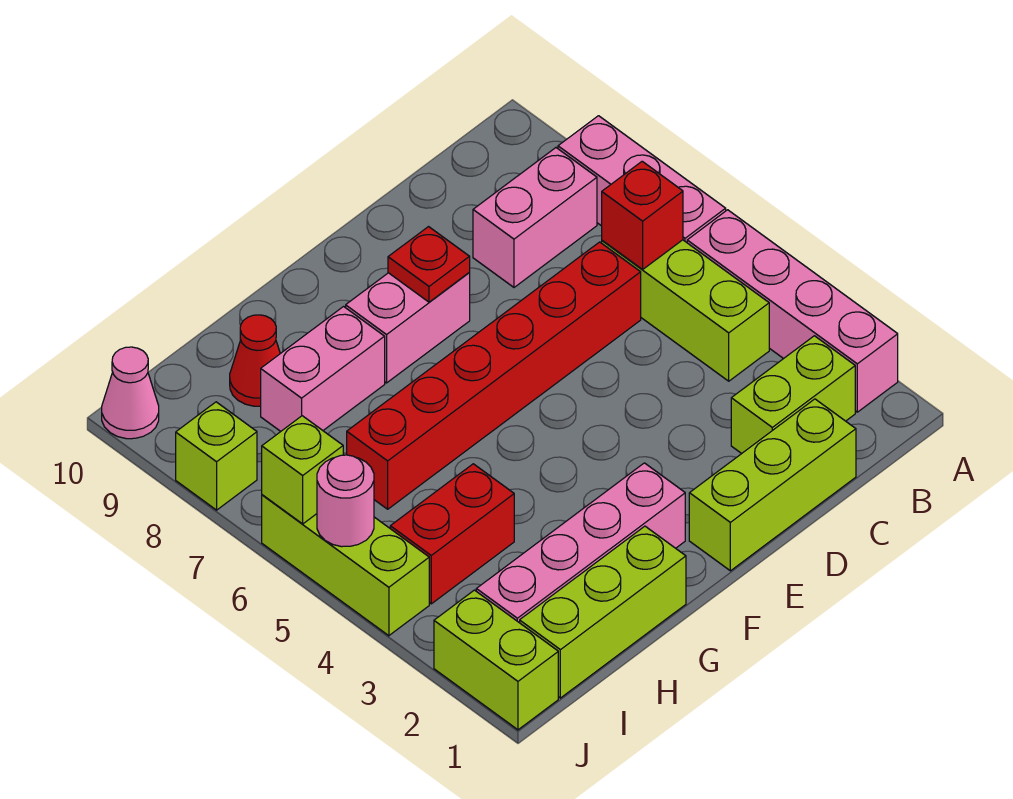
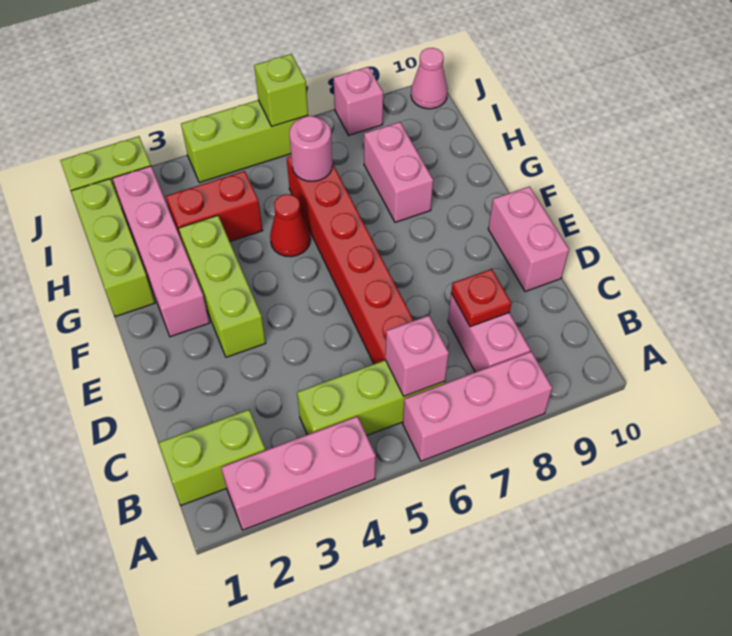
pink brick A2:A5 level 1 -> pink brick A2:A4 level 1
lime brick B2:C2 level 1 -> lime brick B1:B2 level 1
red brick B6 level 2 -> pink brick B6 level 2
lime brick C1:E1 level 1 -> lime brick E3:G3 level 1
pink brick E8:F8 level 1 -> pink brick D10:E10 level 1
red plate E8 level 2 -> red plate C8 level 2
red brick H4:I4 level 1 -> red brick H3:H4 level 1
red cone H9 level 1 -> red cone G5 level 1
pink round brick J5 level 2 -> pink round brick H6 level 2
lime brick J8 level 1 -> pink brick J8 level 1

